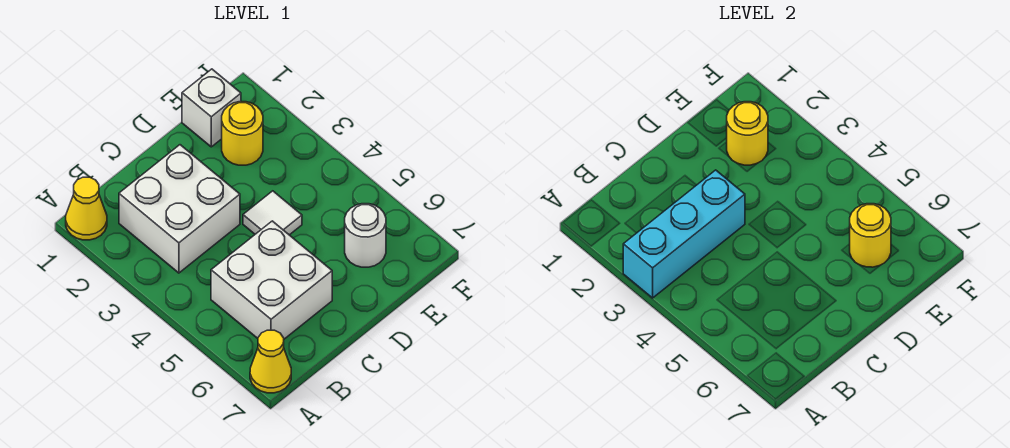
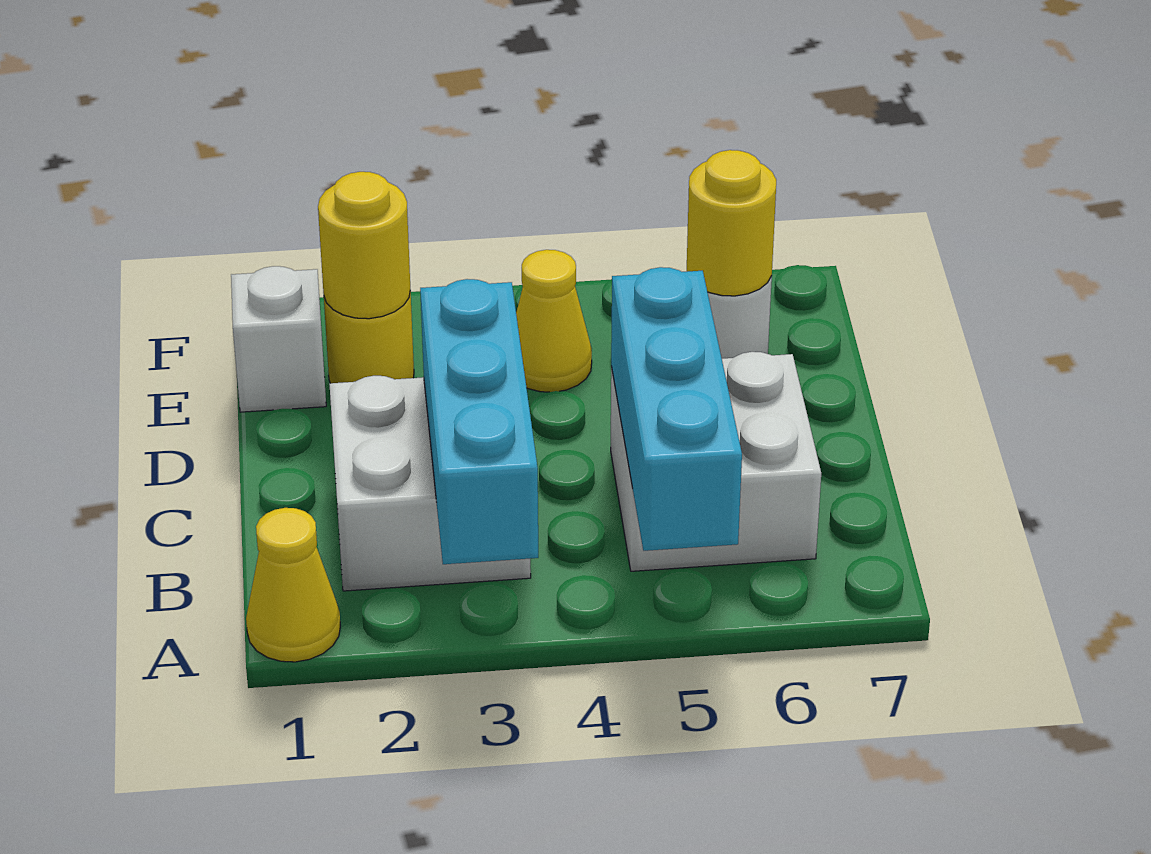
none -> cyan brick A5:C5 level 2
yellow cone A7 level 1 -> yellow cone E4 level 1
white tile D4 level 1 -> none

